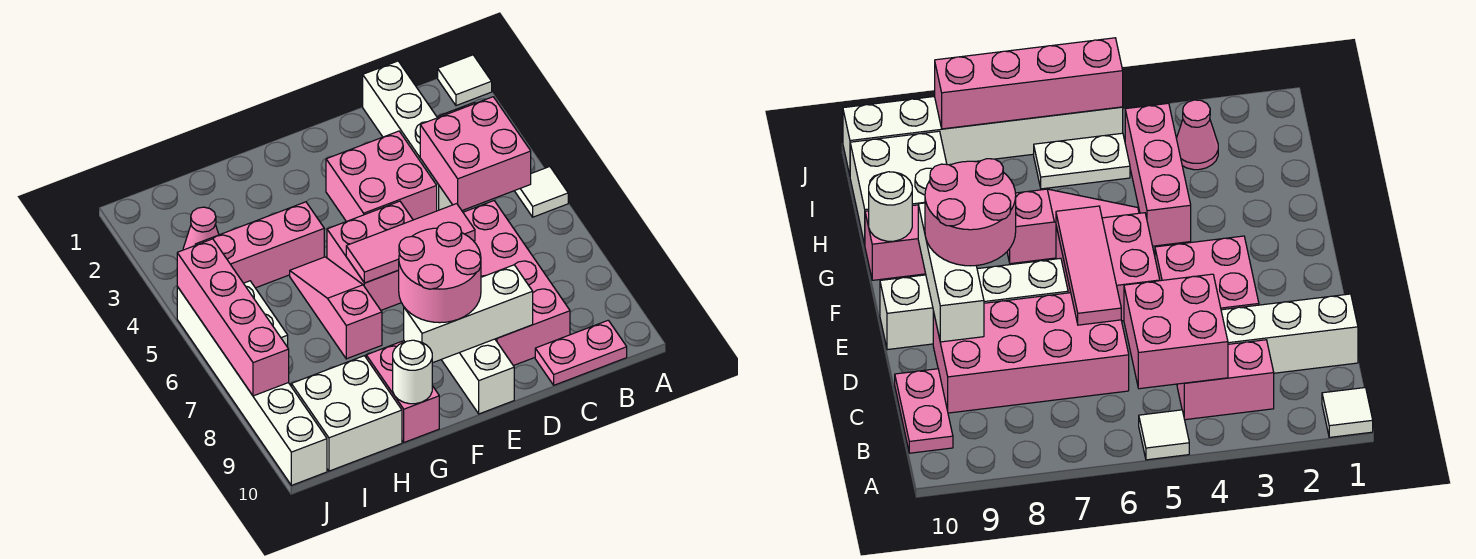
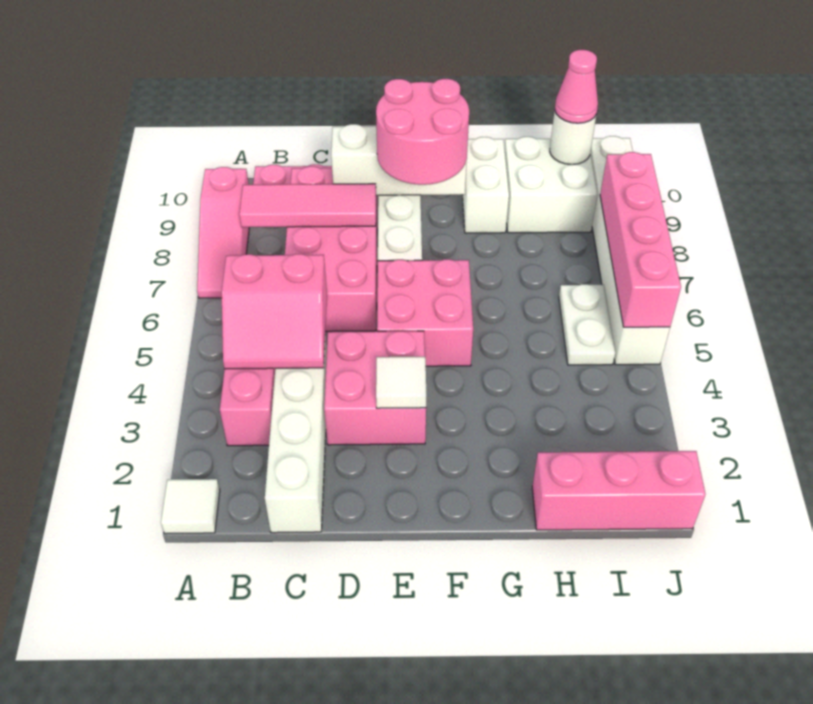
white tile A5 level 1 -> white tile E3 level 2
pink brick B4:C5 level 2 -> pink slope B4:C5 level 2 top 5
pink tile D6:F6 level 2 -> pink tile B8:D8 level 2
pink brick G4:I4 level 1 -> pink brick H1:J1 level 1
pink slope G5:G7 level 1 top 7 -> pink slope A7:A9 level 1 top 9
pink brick G9:G10 level 1 -> white brick G9:G10 level 1
white round brick G10 level 2 -> white round brick I10 level 2
pink cone I3 level 1 -> pink cone I10 level 3

